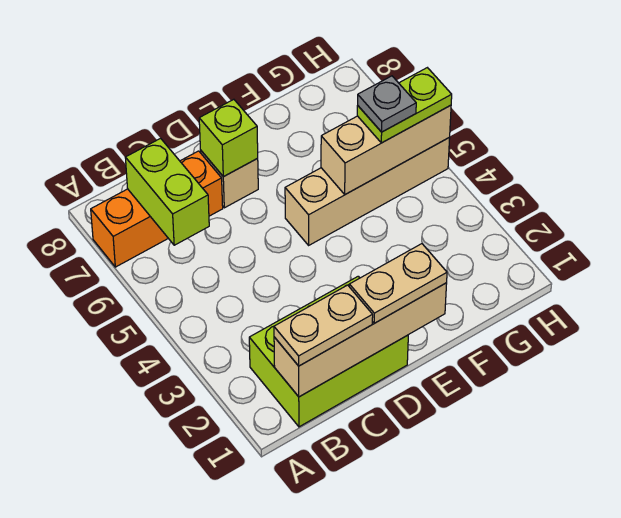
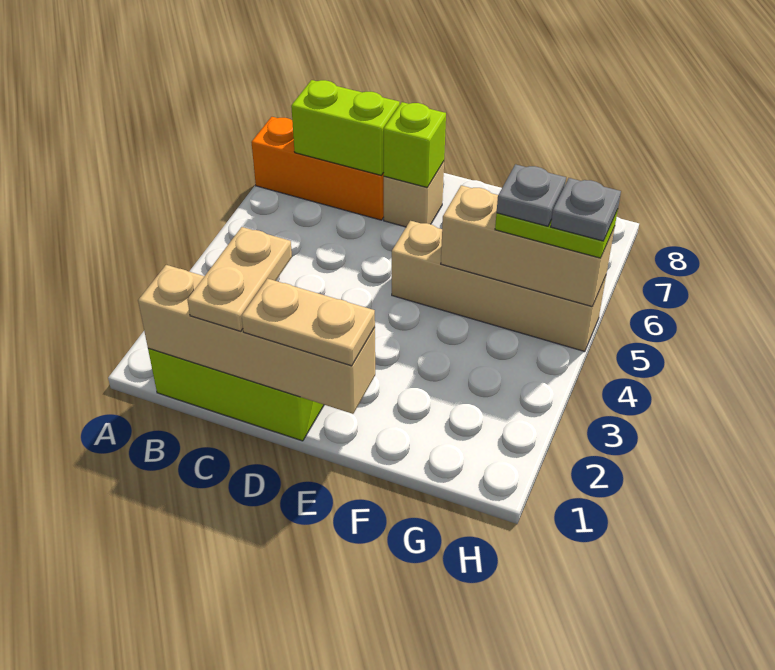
tan plate B1:C1 level 3 -> tan plate C1:C2 level 3
lime brick B6:B7 level 2 -> lime brick B7:C7 level 2
none -> grey plate H5 level 4

